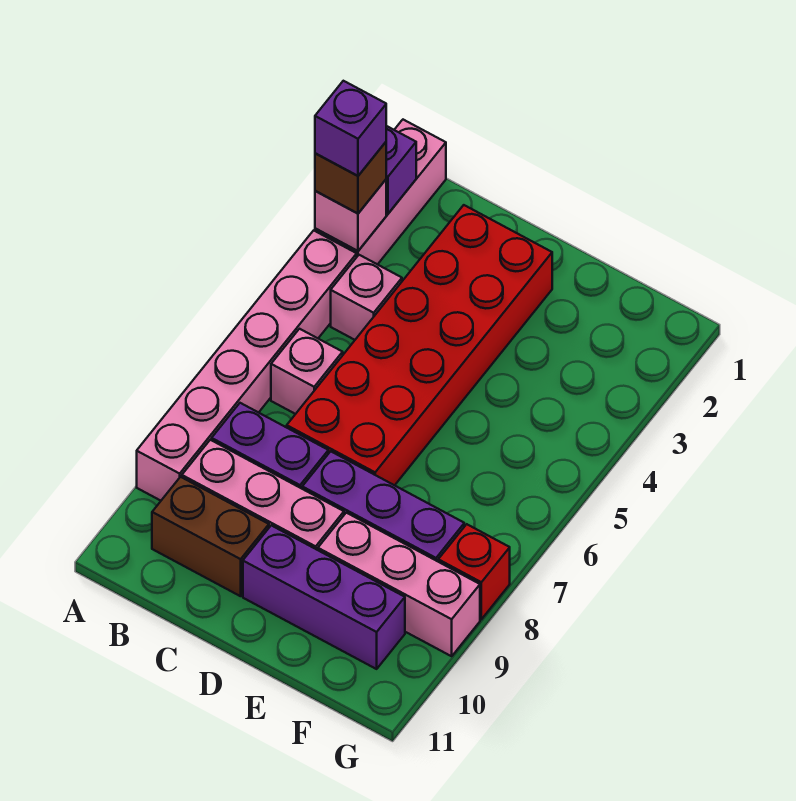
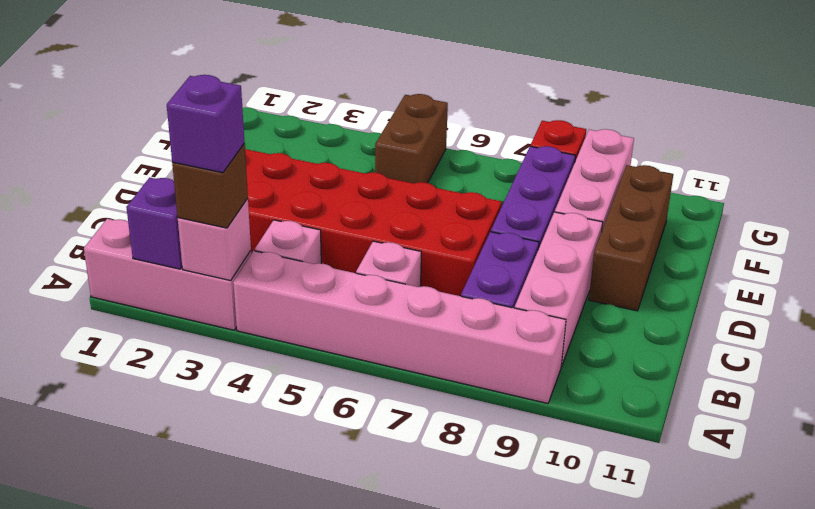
brown brick B10:C10 level 1 -> brown brick F5:G5 level 1
purple brick D10:F10 level 1 -> brown brick D10:F10 level 1

